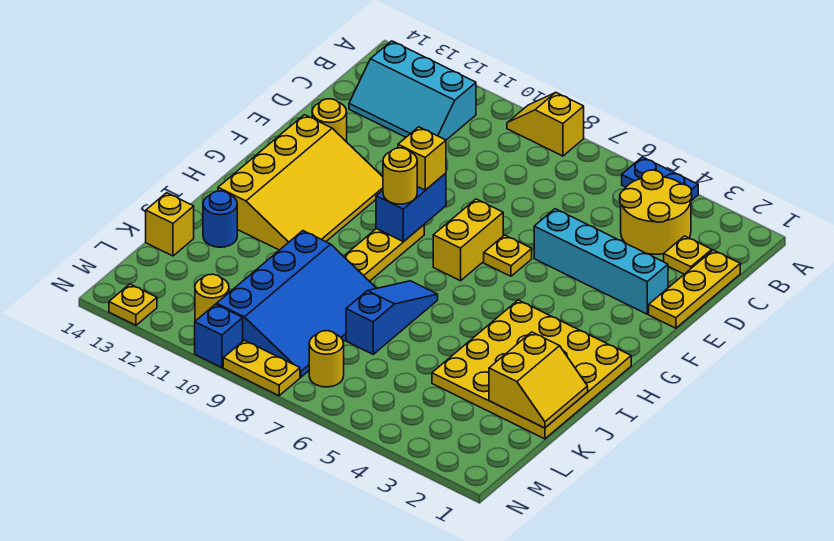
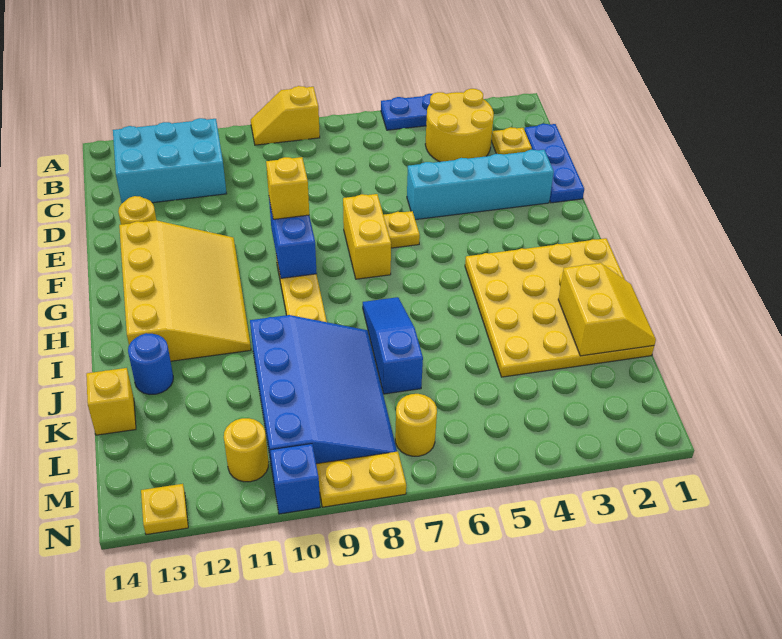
cyan slope B11:C13 level 1 top B -> cyan brick B11:C13 level 1
yellow plate C1:E1 level 1 -> blue plate C1:E1 level 1
yellow round brick G9 level 3 -> none

